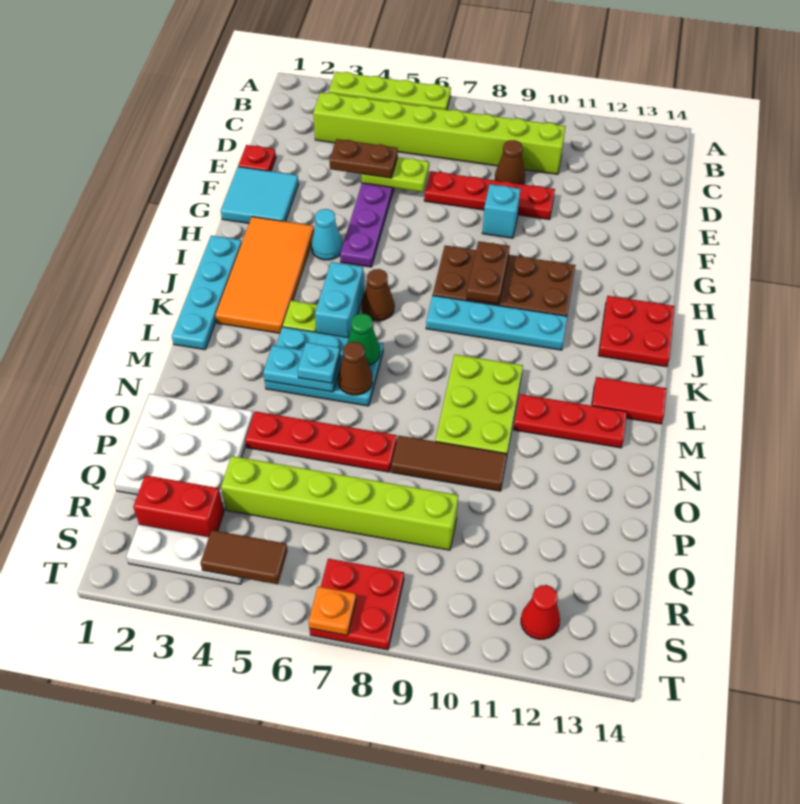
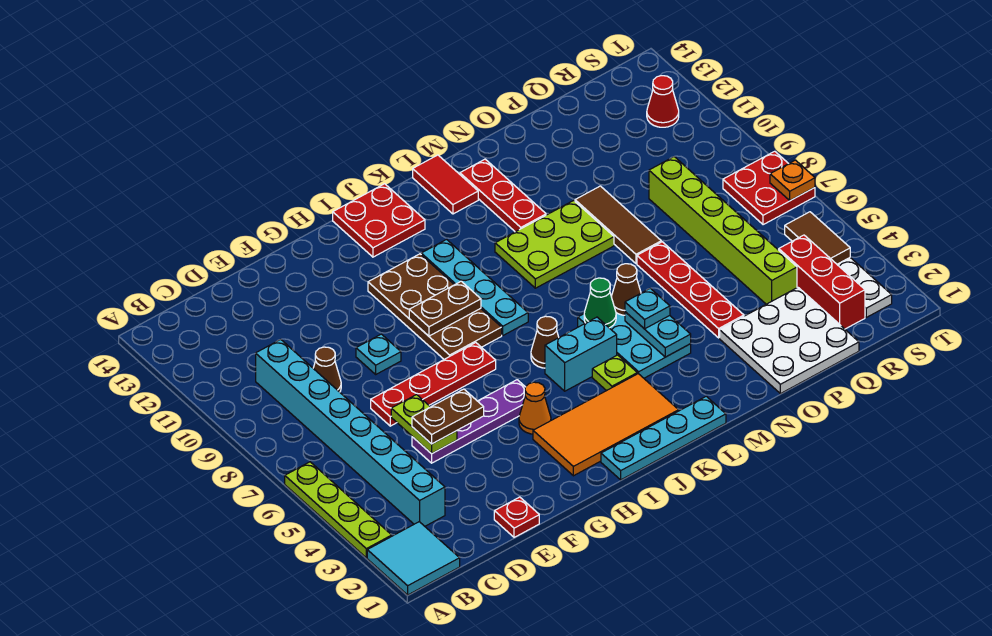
lime brick C3:C10 level 1 -> cyan brick C3:C10 level 1
brown plate E4:E5 level 3 -> brown plate E5:F5 level 3
red plate E7:E10 level 1 -> red plate E7:H7 level 1
cyan tile F1:G2 level 1 -> cyan tile A1:B2 level 1
cyan brick F9 level 1 -> cyan plate F9 level 1
cyan cone H4 level 1 -> orange cone H4 level 1
red brick R2:R3 level 1 -> red brick R2:R4 level 1

